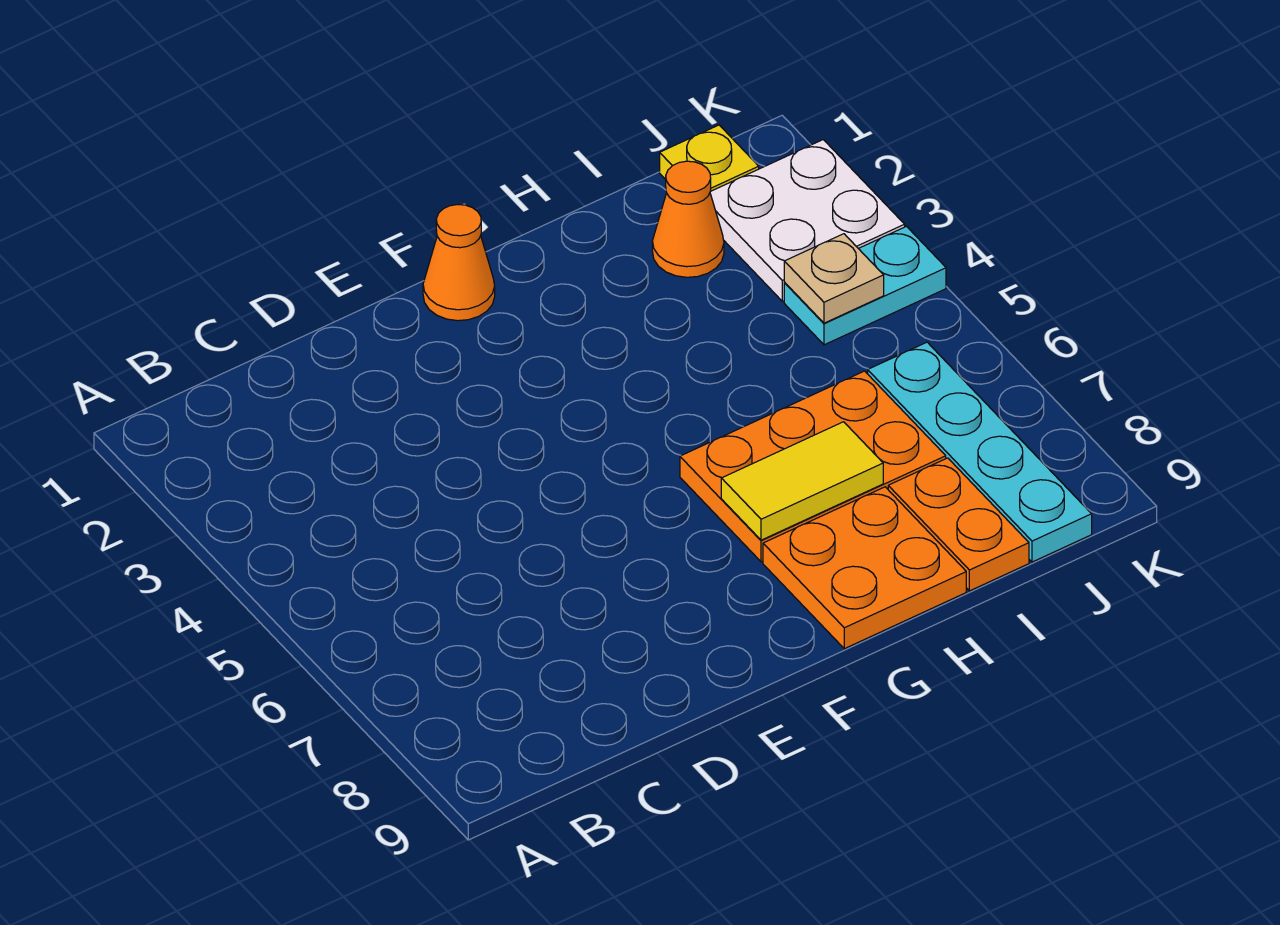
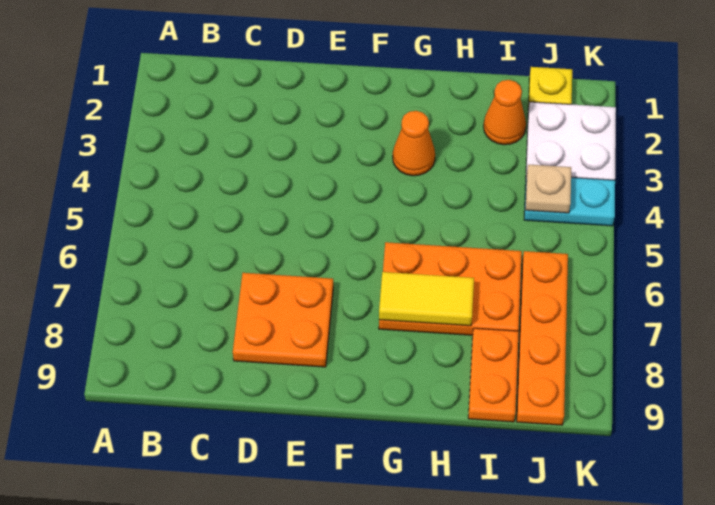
orange cone F1 level 1 -> orange cone G3 level 1
orange plate G8:H9 level 1 -> orange plate D7:E8 level 1
cyan plate J6:J9 level 1 -> orange plate J6:J9 level 1

